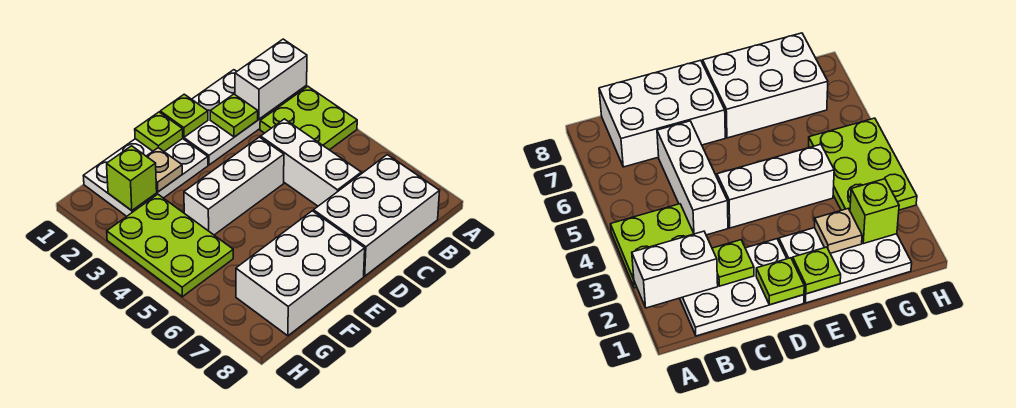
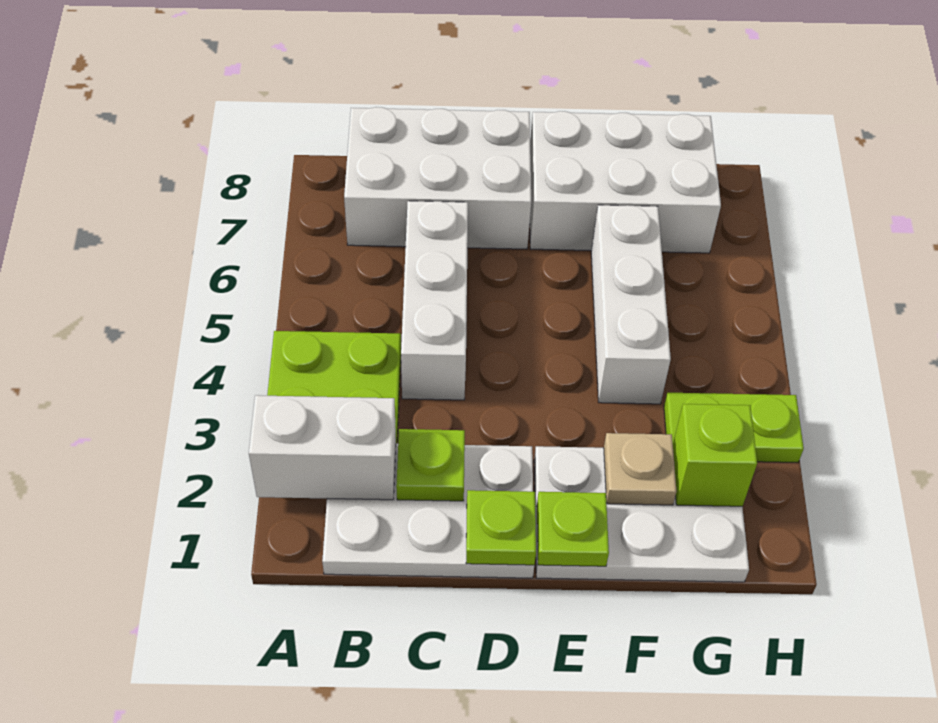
white brick D4:F4 level 1 -> white brick F4:F6 level 1
lime plate G3:H5 level 1 -> lime plate G3:H3 level 1

